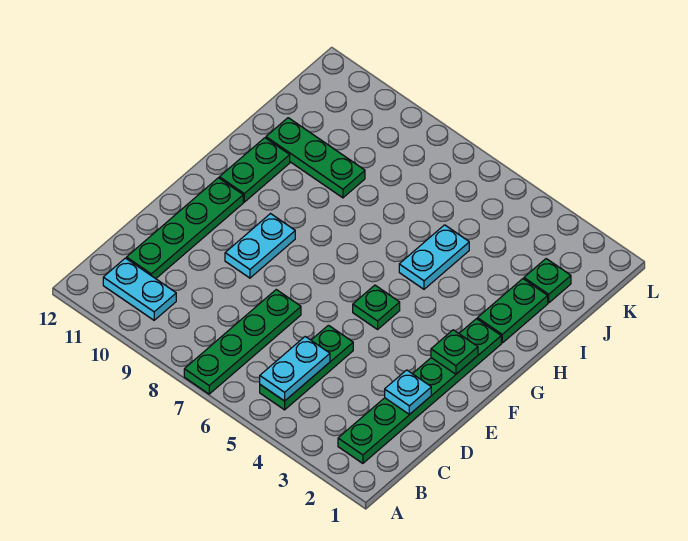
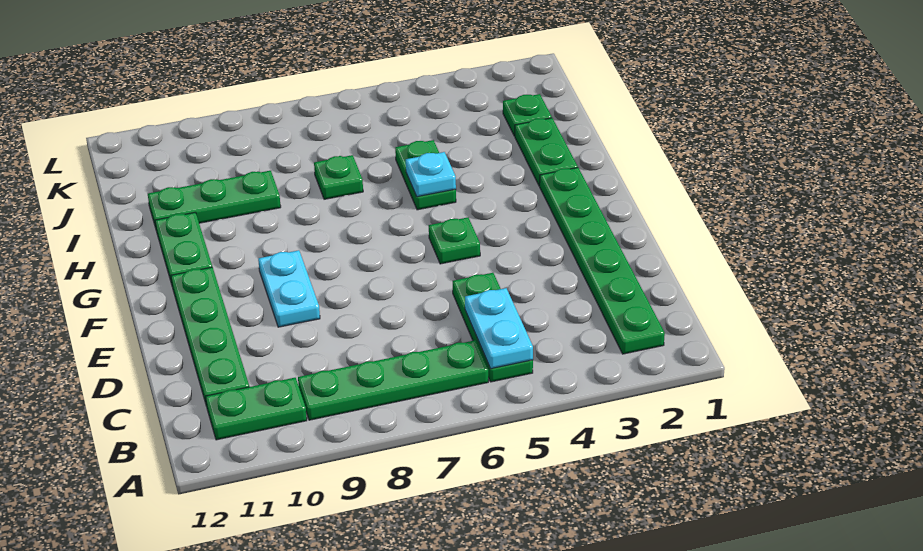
green plate A7:D7 level 1 -> green plate B6:B9 level 1
cyan plate B10:B11 level 1 -> green plate B10:B11 level 1
cyan plate D2 level 2 -> cyan plate H5 level 2
green plate F2 level 2 -> green plate I7 level 1
cyan plate H5:I5 level 1 -> green plate H5:I5 level 1

